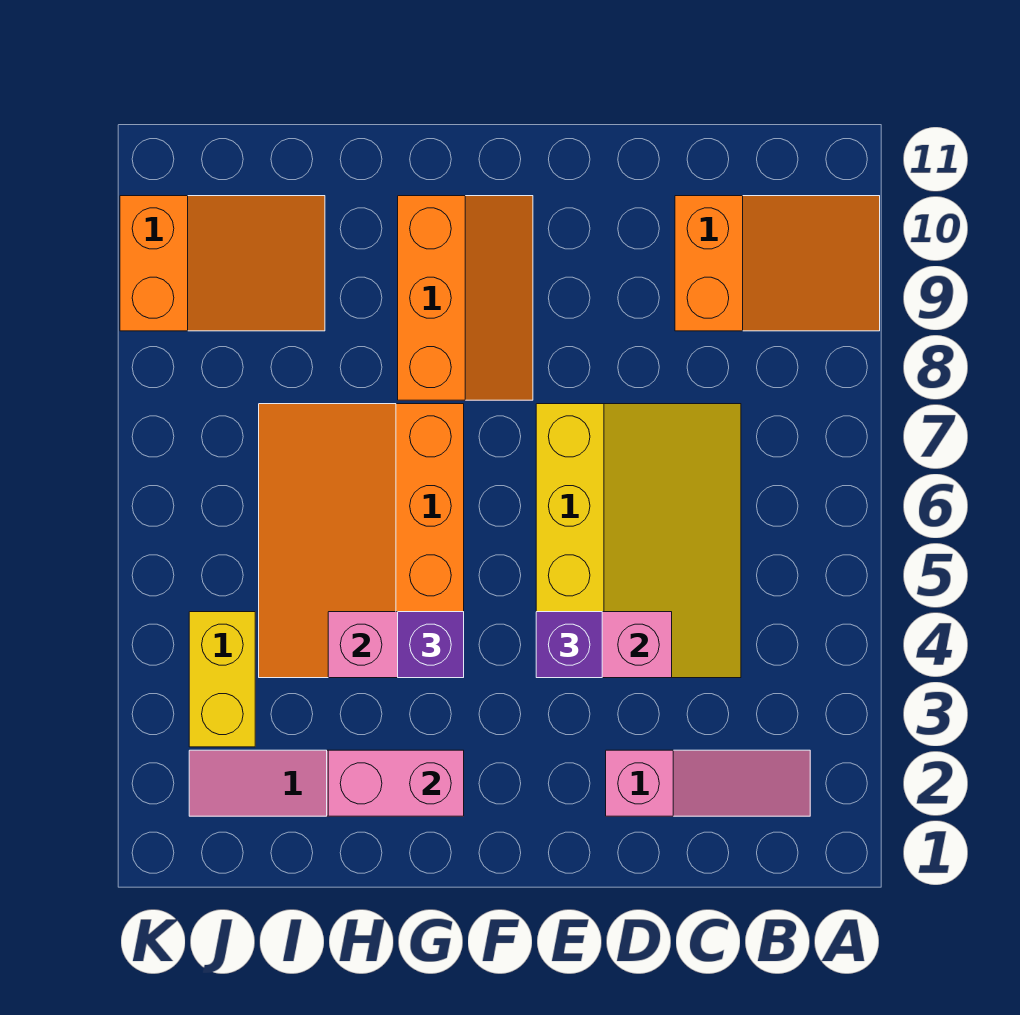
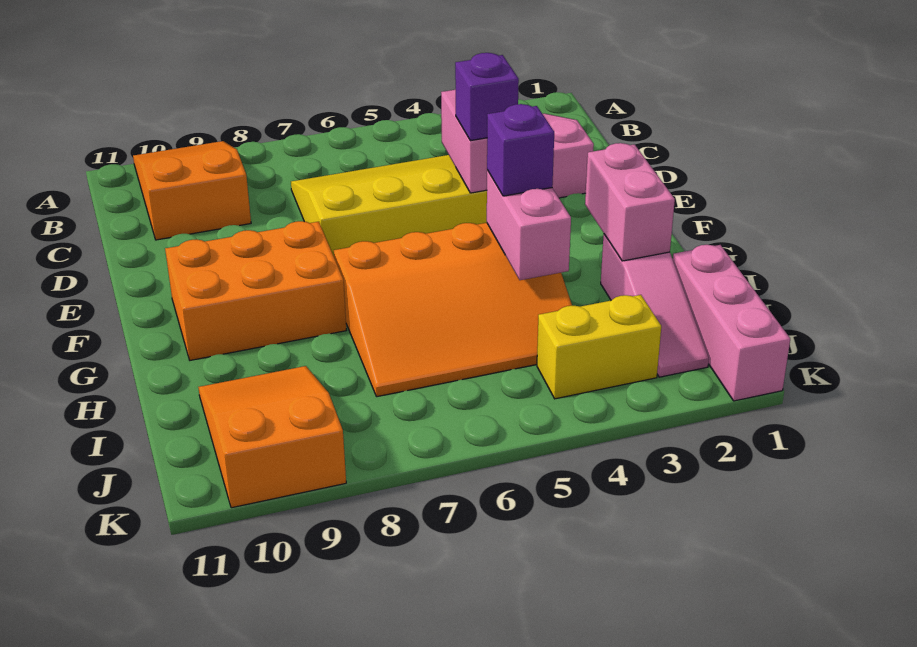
orange slope F8:G10 level 1 top G -> orange brick F8:G10 level 1
none -> pink brick I1:K1 level 1

